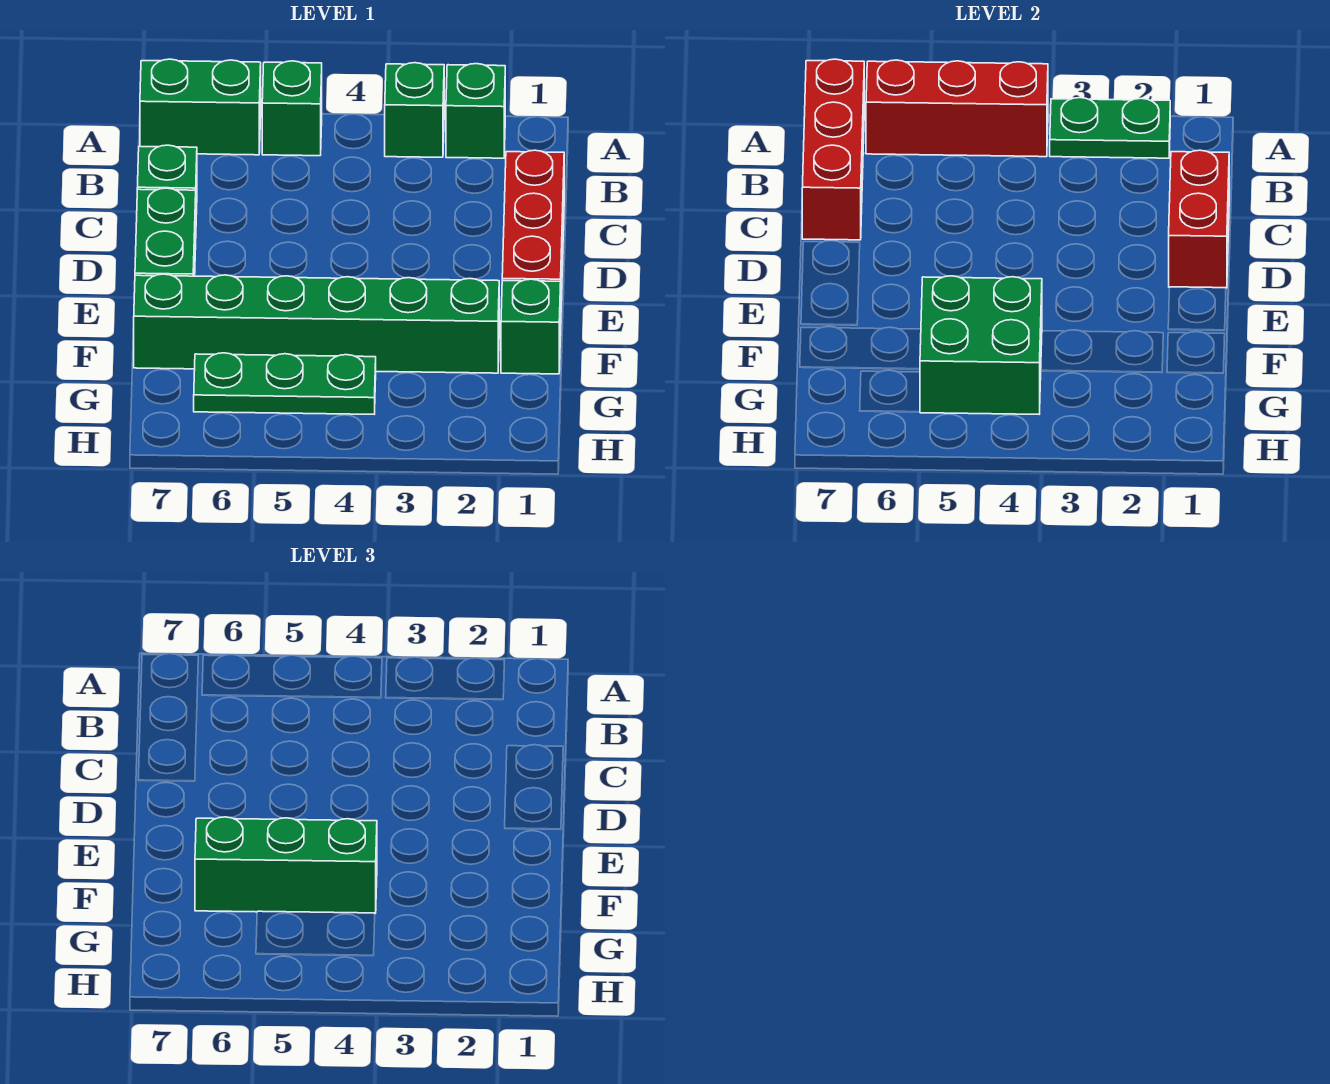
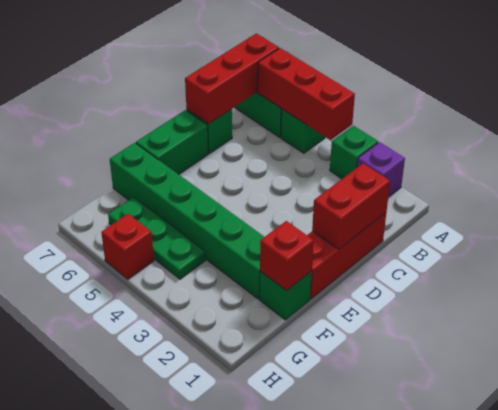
green brick A2 level 1 -> purple brick A2 level 1
green plate A2:A3 level 2 -> none
none -> red brick F1 level 2
green brick F4:G5 level 2 -> none
green brick F4:F6 level 3 -> none
none -> red brick H5 level 1

